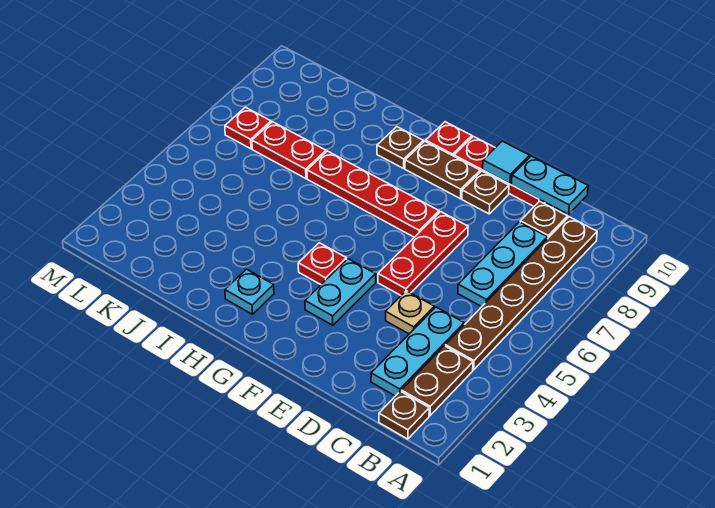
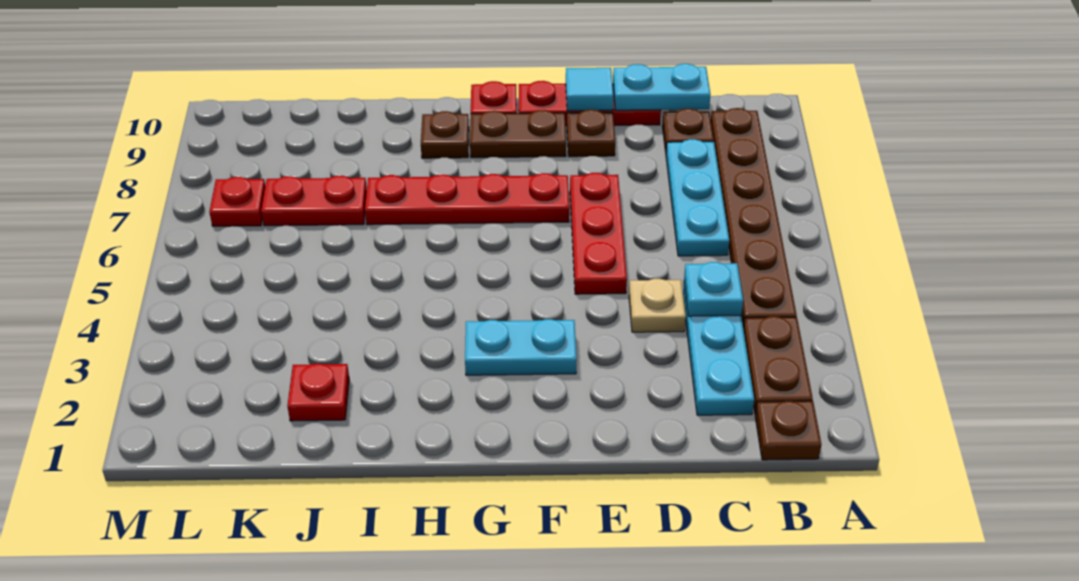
cyan plate F3:F4 level 1 -> cyan plate F3:G3 level 1
red plate G4 level 1 -> red plate J2 level 1
cyan plate H2 level 1 -> cyan plate C4 level 2

